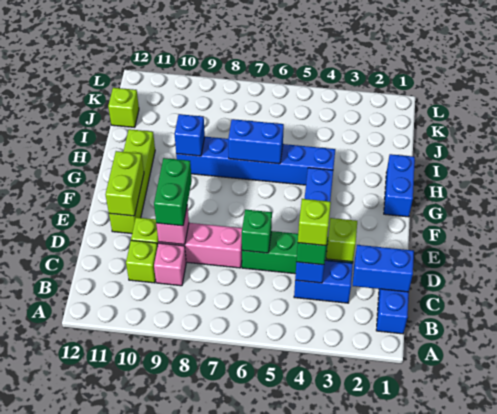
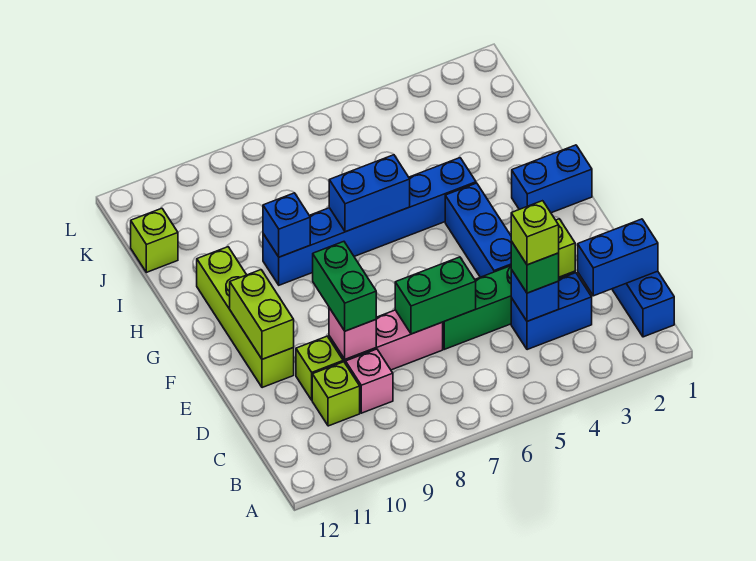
green brick D6 level 2 -> green brick D6:D7 level 2
blue brick G1:H1 level 1 -> blue brick G1:G2 level 1

